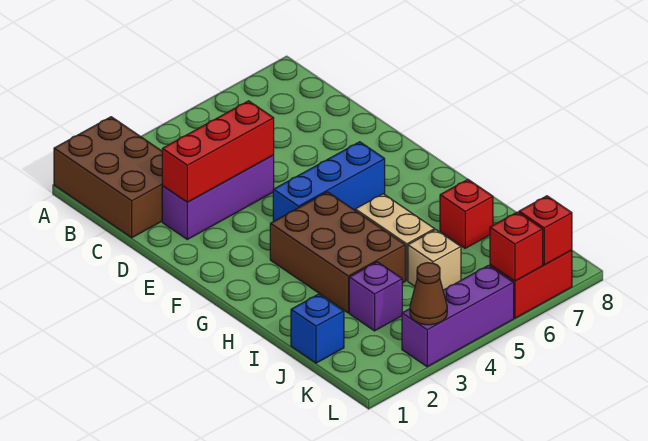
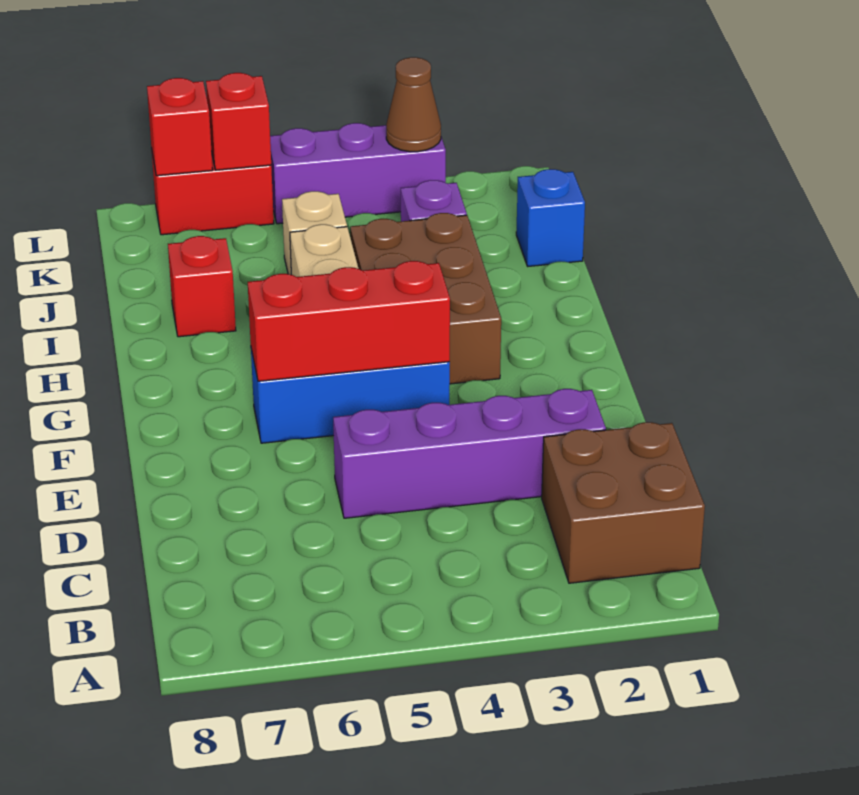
brown brick A1:C2 level 1 -> brown brick B1:C2 level 1
purple brick D2:D4 level 1 -> purple brick D2:D5 level 1
red brick D2:D4 level 2 -> red brick F4:F6 level 2

